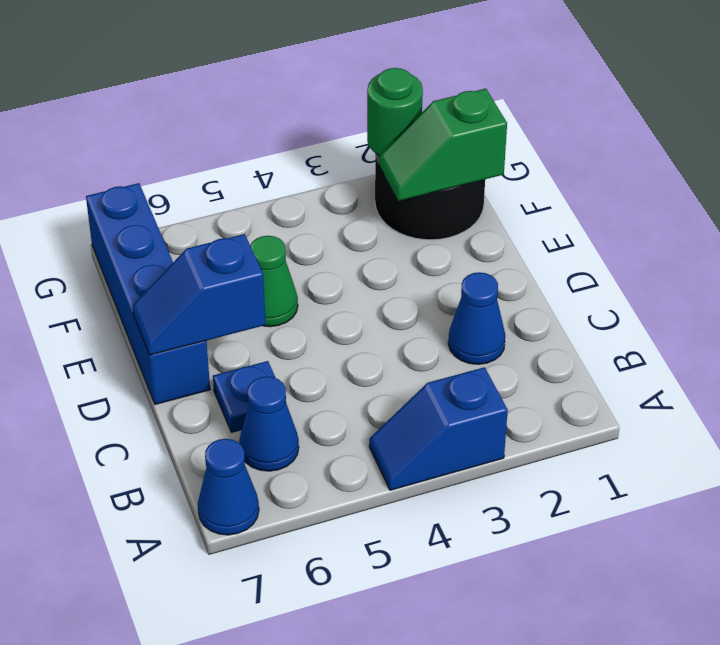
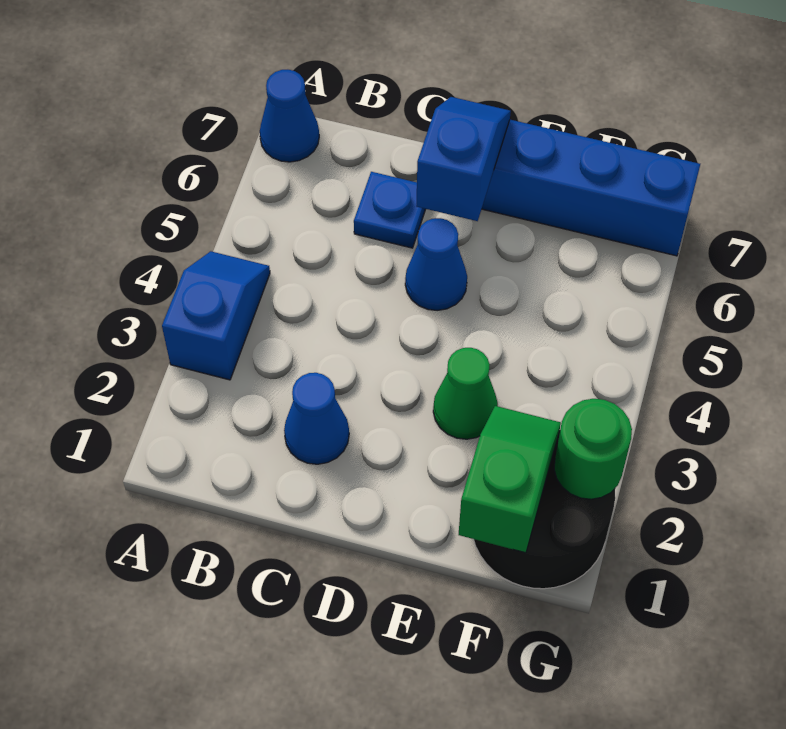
blue cone B6 level 1 -> blue cone D5 level 1
green cone E5 level 1 -> green cone E3 level 1

